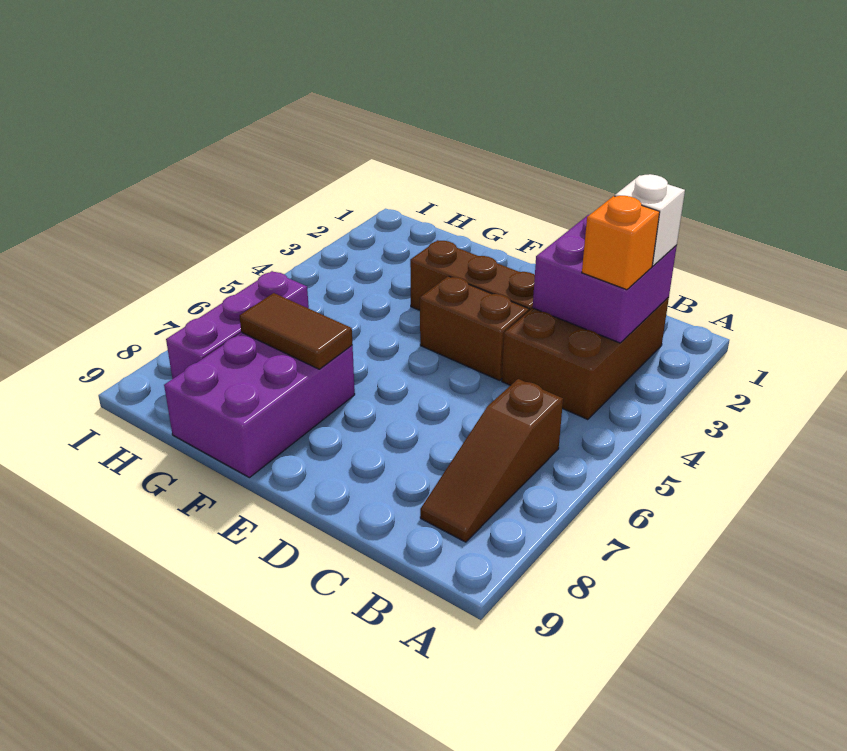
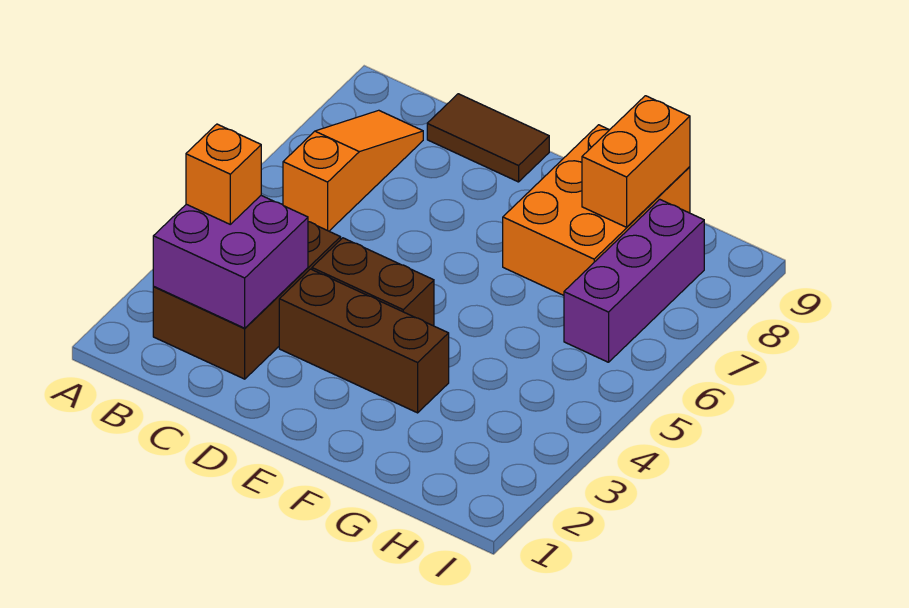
white brick B2 level 3 -> none
brown slope B6:B8 level 1 top 6 -> orange slope B6:B8 level 1 top 6
purple brick F7:G9 level 1 -> orange brick F7:G9 level 1
brown tile F7:G7 level 2 -> brown tile C9:D9 level 1
none -> orange brick G8:G9 level 2

